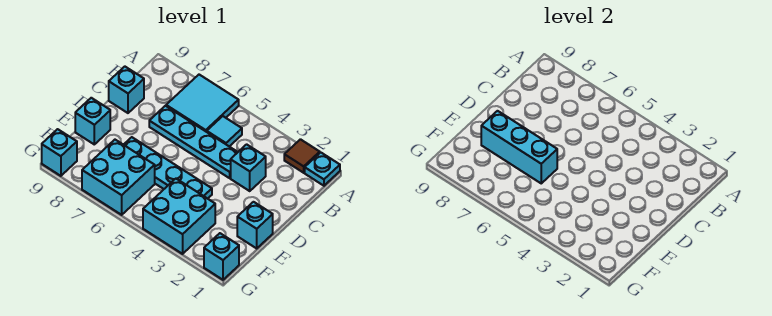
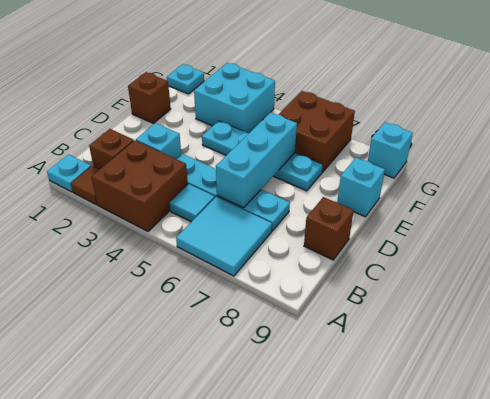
none -> brown brick A3:B4 level 1
none -> brown brick B2 level 1
cyan brick C9 level 1 -> brown brick C9 level 1
cyan brick E1 level 1 -> brown brick E1 level 1
cyan brick E6:E8 level 2 -> cyan brick C6:E6 level 2
cyan brick F6:G7 level 1 -> brown brick F6:G7 level 1
cyan brick G1 level 1 -> cyan plate G1 level 1

